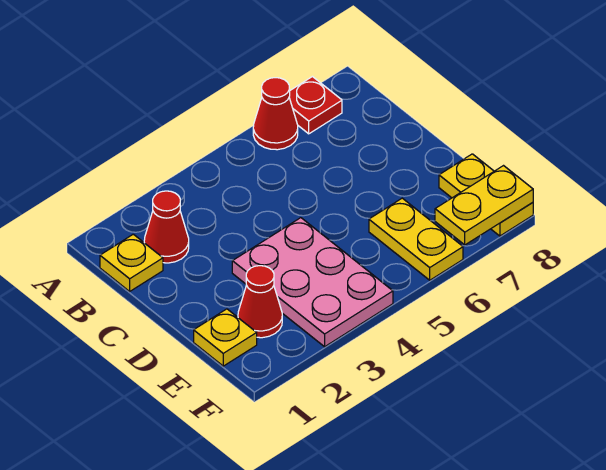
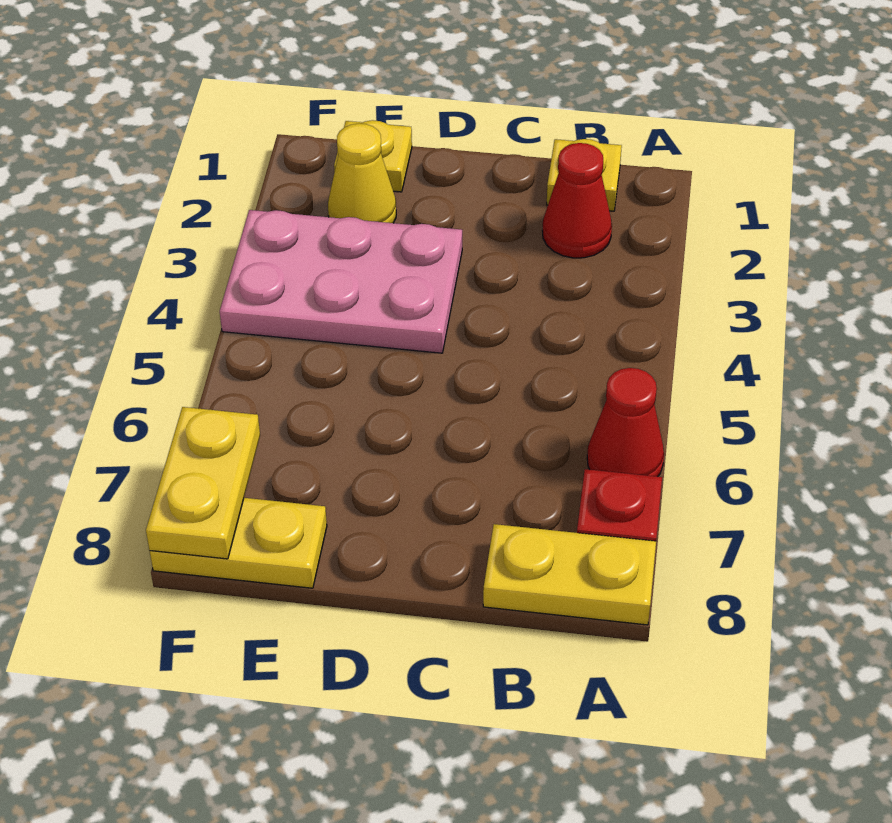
red cone E2 level 1 -> yellow cone E2 level 1
yellow plate E6:F6 level 1 -> yellow plate A8:B8 level 1

